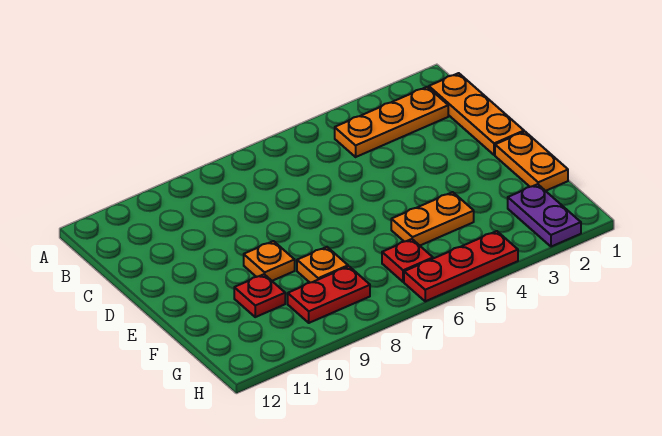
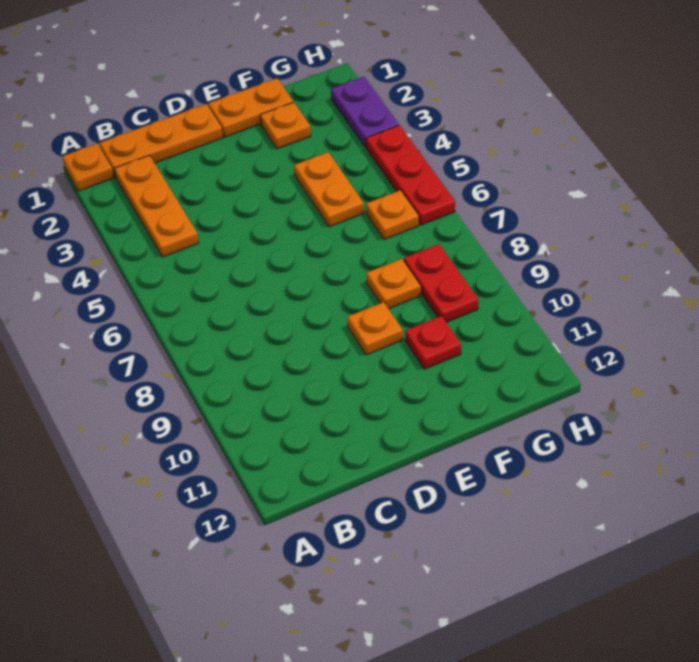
none -> orange plate A1 level 1
none -> orange plate F2 level 1
purple plate G2:H2 level 1 -> purple plate H2:H3 level 1
red plate G6 level 1 -> orange plate G6 level 1

